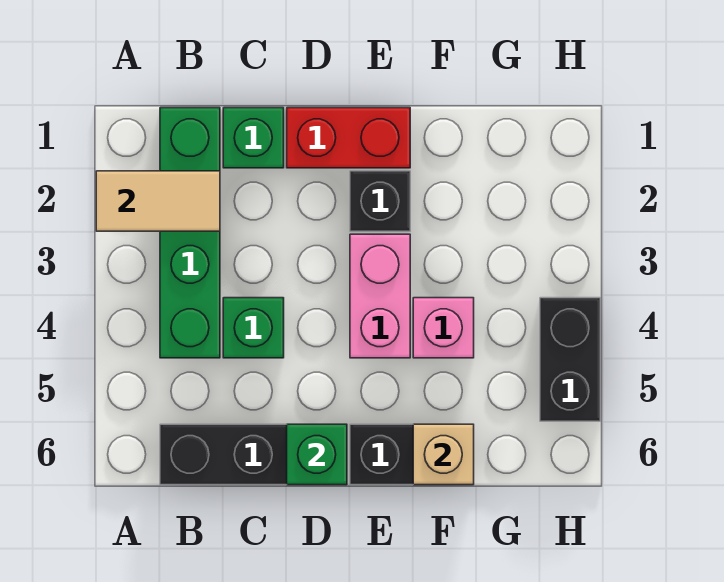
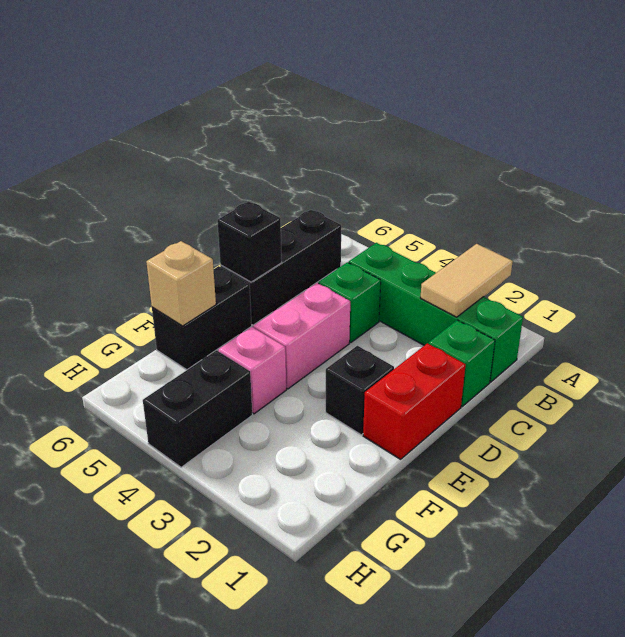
green brick D6 level 2 -> black brick D6 level 2
pink brick E3:E4 level 1 -> pink brick D4:E4 level 1
black brick H4:H5 level 1 -> black brick G4:H4 level 1

